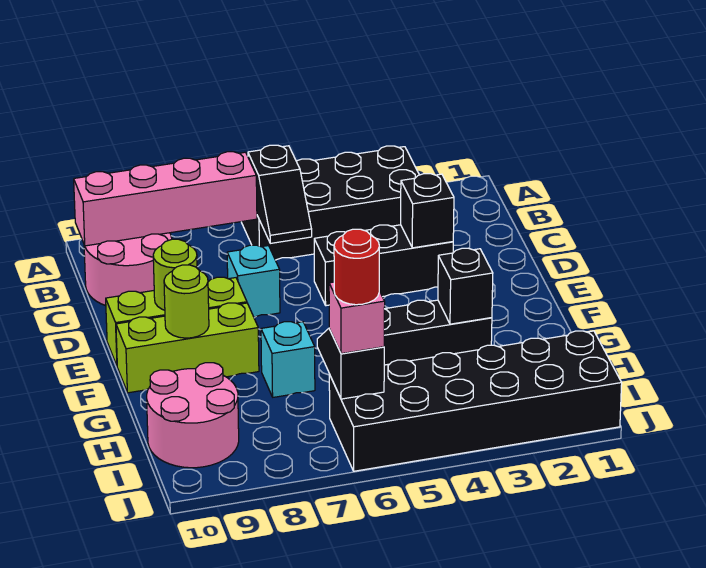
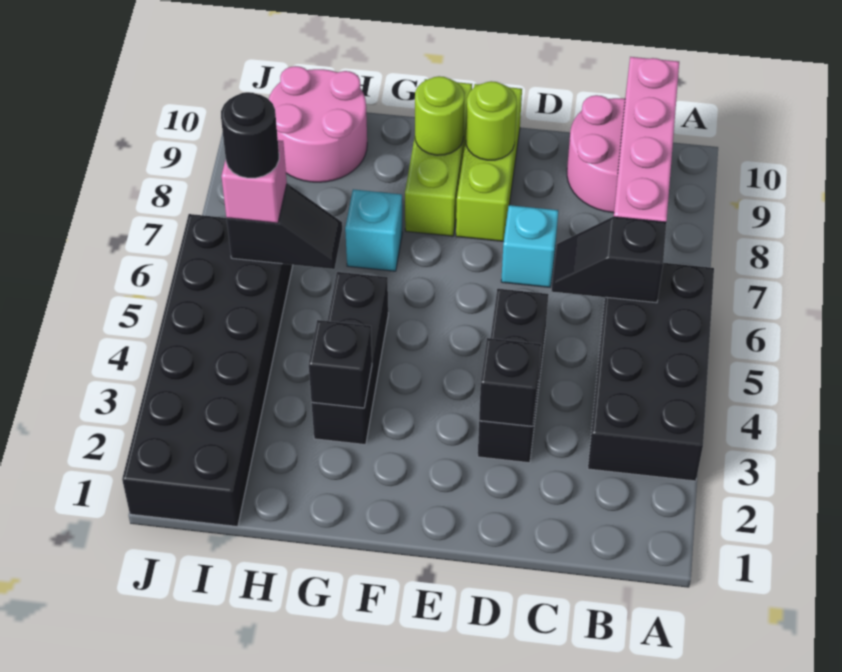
red round brick I6 level 4 -> black round brick I6 level 4

